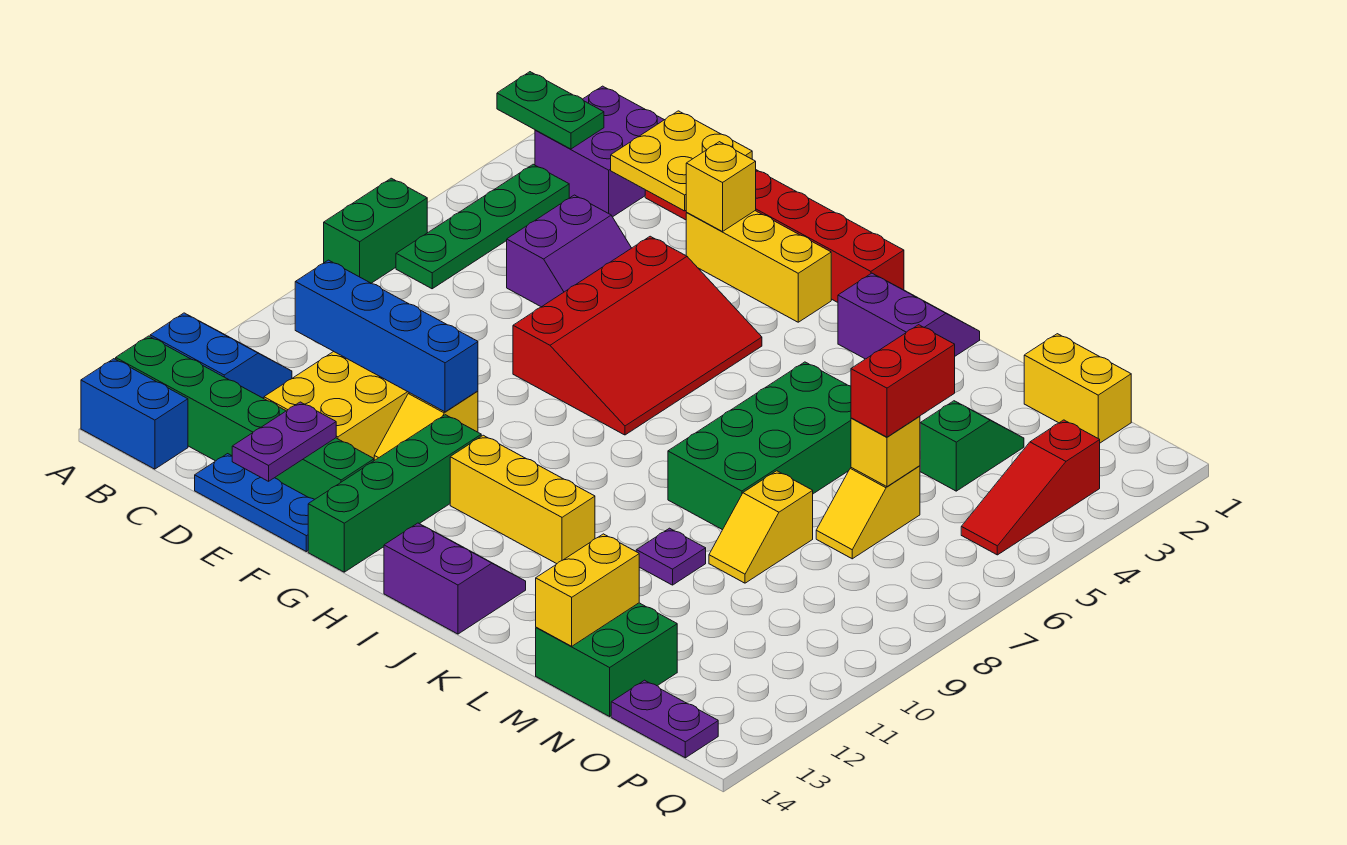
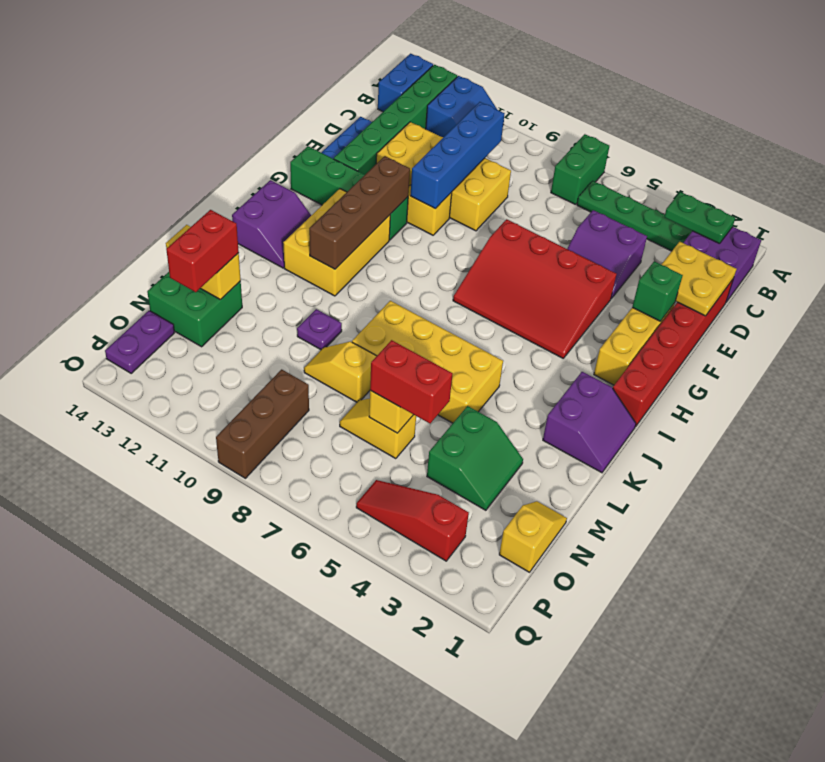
green plate A2:B2 level 2 -> green plate B2:B3 level 2
green brick A6:A7 level 1 -> green brick A7:B7 level 1
purple plate E13:E14 level 2 -> none
yellow brick F2 level 2 -> green brick F2 level 2
none -> brown brick G11:J11 level 2
yellow brick H11:J11 level 1 -> yellow brick H11:J12 level 1
green brick K5:L8 level 1 -> yellow brick K5:L8 level 1
none -> red brick M13:N13 level 3
yellow brick N1:O1 level 1 -> yellow slope N1:O1 level 1 top O
green slope N3:N4 level 1 top 4 -> green slope M3:N4 level 1 top 4
none -> brown brick O9:Q9 level 1

